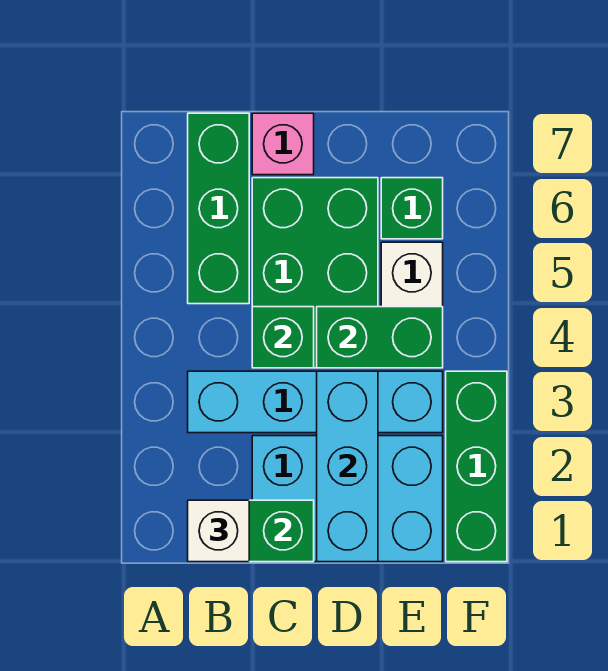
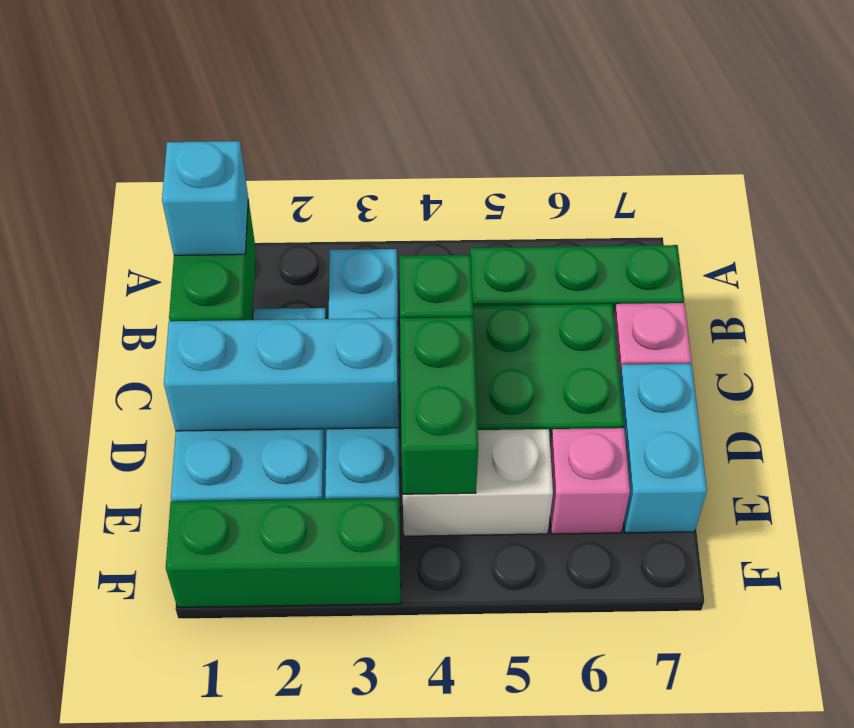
white brick B1 level 3 -> cyan brick B1 level 3
none -> cyan brick D7:E7 level 1
green brick E6 level 1 -> pink brick E6 level 1

